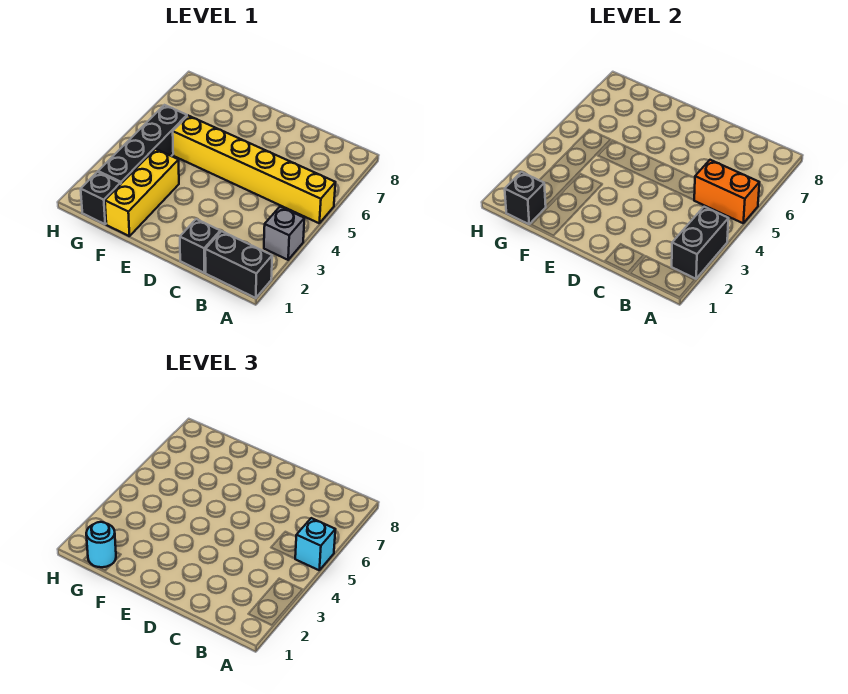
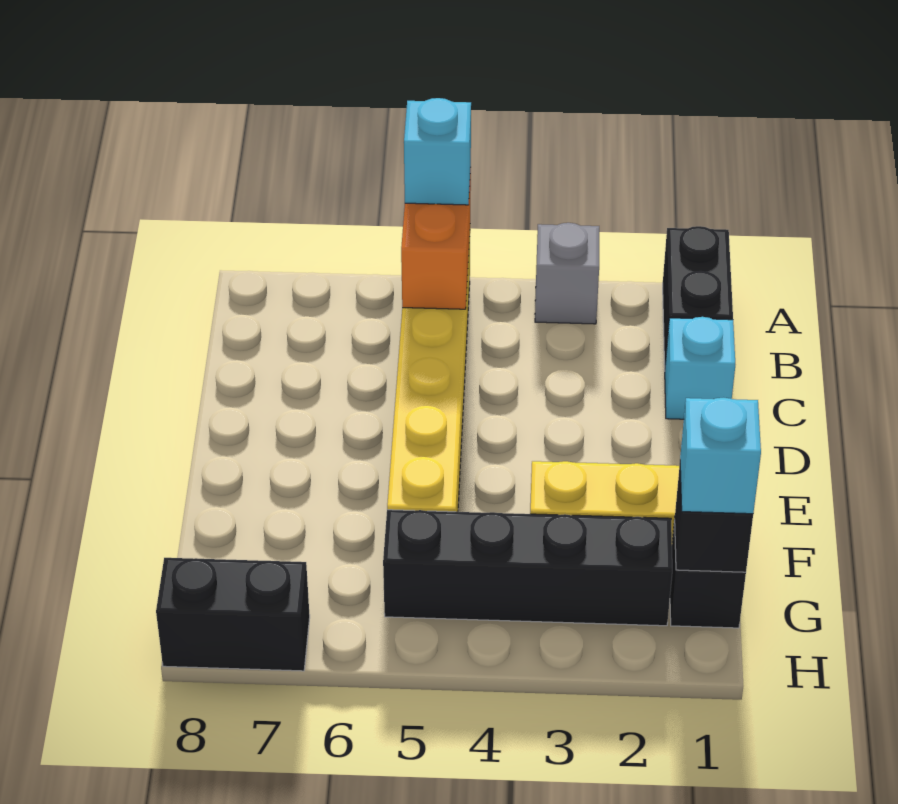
black brick A2:A3 level 2 -> black brick H7:H8 level 1
black brick C1 level 1 -> cyan brick C1 level 1
cyan round brick G1 level 3 -> cyan brick G1 level 3

